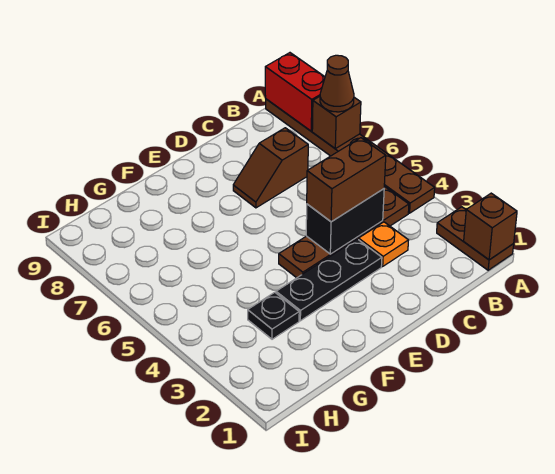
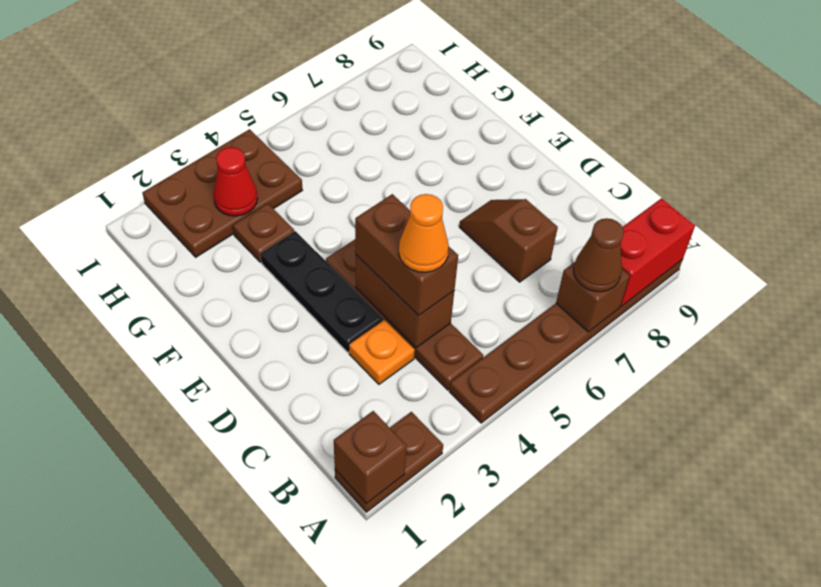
black brick C4:D4 level 2 -> brown brick C4:D4 level 2
none -> orange cone C4 level 4
black plate G3 level 1 -> brown plate G3 level 1
none -> brown plate H2:I4 level 1
none -> red cone H3 level 2

